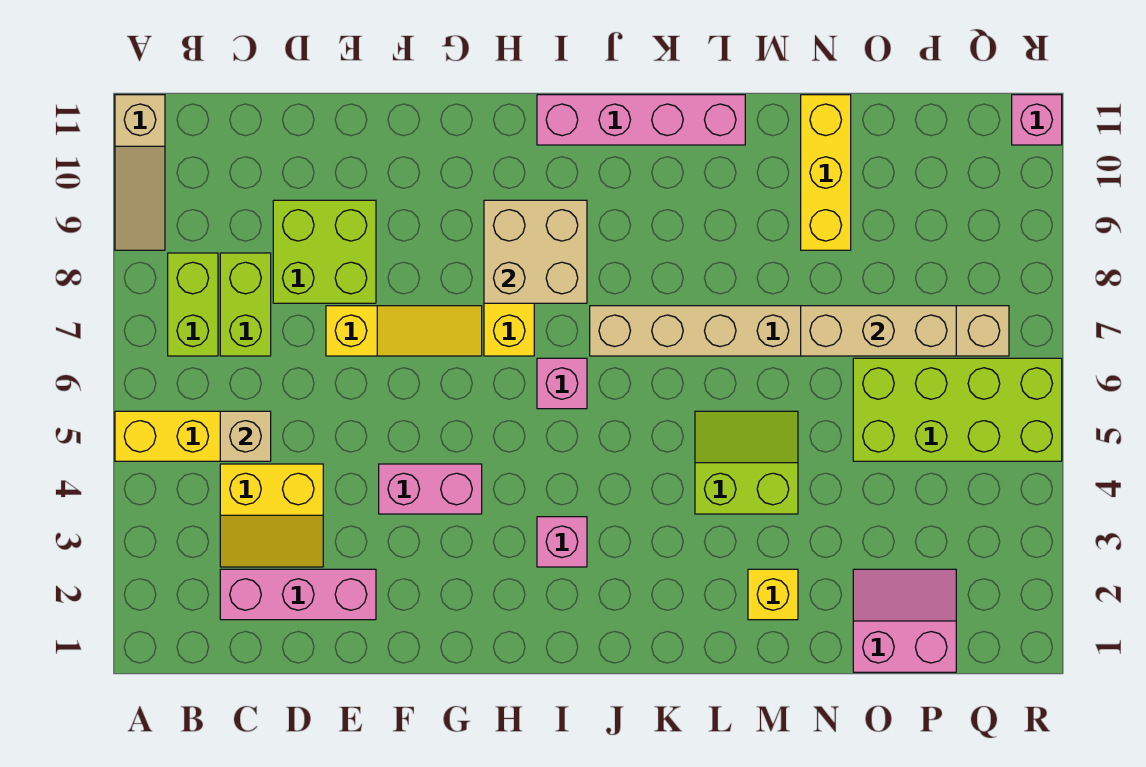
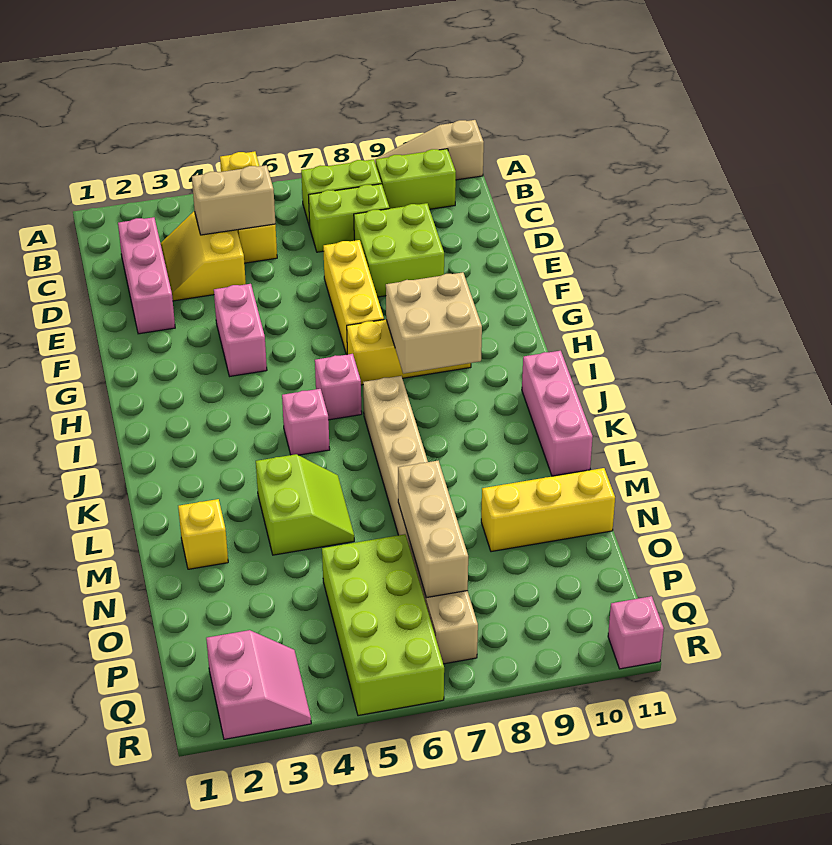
none -> lime brick B9:B10 level 1
tan brick C5 level 2 -> tan brick C4:C5 level 2
yellow slope E7:G7 level 1 top E -> yellow brick E7:G7 level 1
pink brick I3 level 1 -> pink brick J5 level 1
pink brick I11:L11 level 1 -> pink brick J11:L11 level 1
pink slope O1:P2 level 1 top 1 -> pink slope Q2:R3 level 1 top 2

